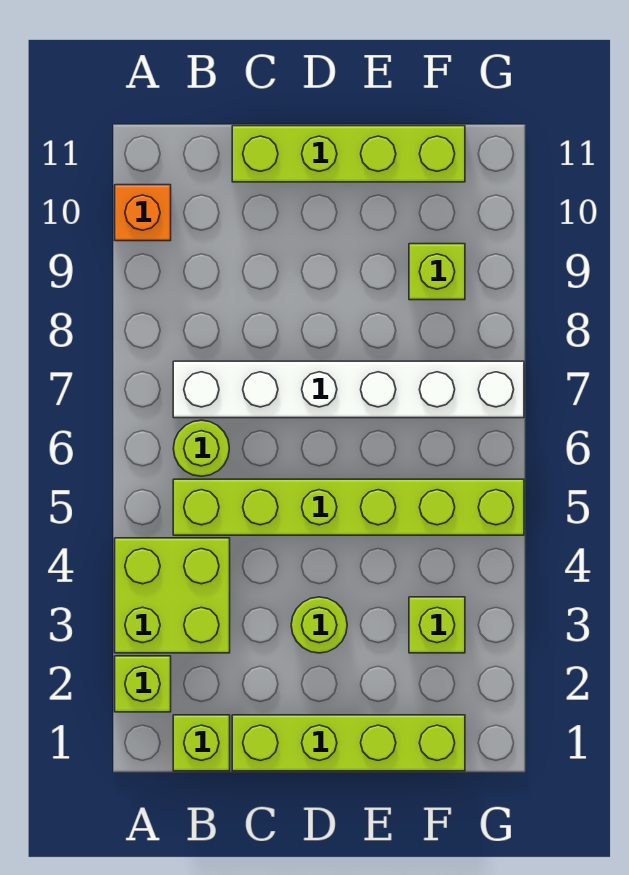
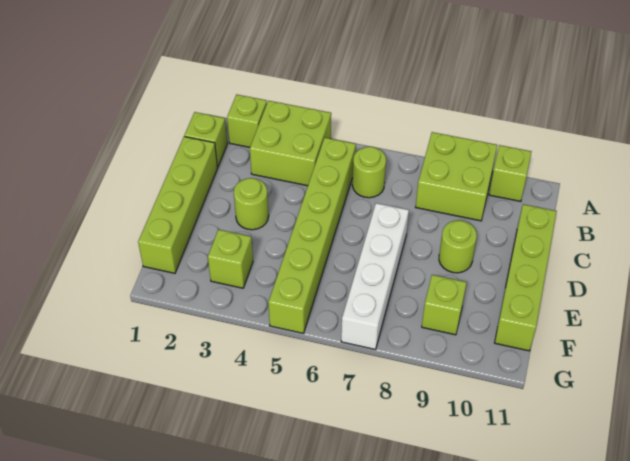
none -> lime brick A8:B9 level 1
orange brick A10 level 1 -> lime brick A10 level 1
white brick B7:G7 level 1 -> white brick D7:G7 level 1
none -> lime round brick D9 level 1

